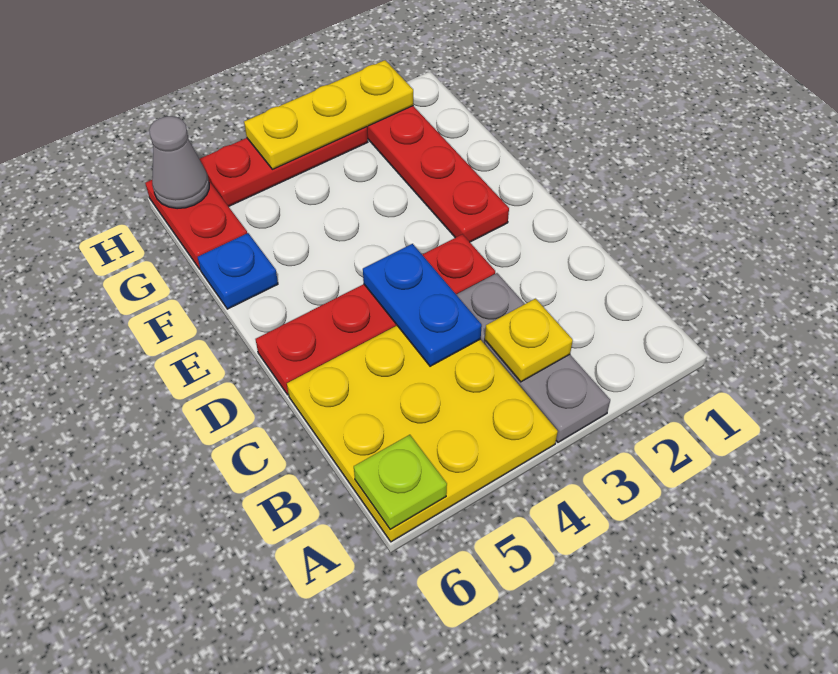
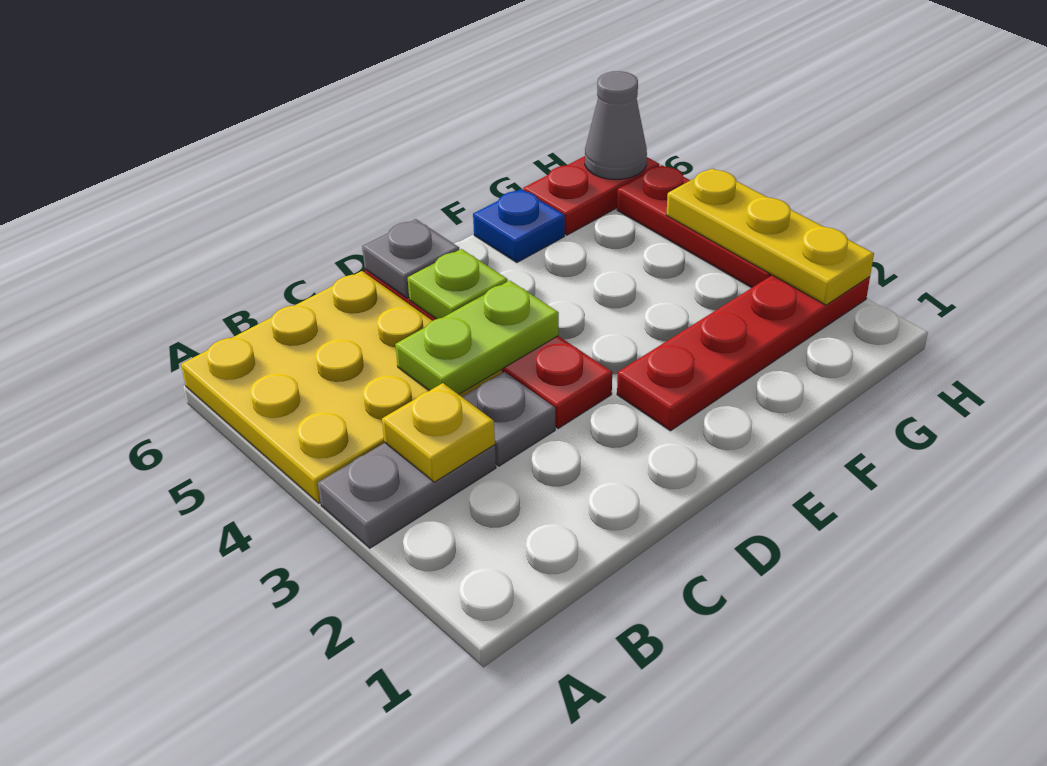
lime plate A6 level 2 -> lime plate D5 level 2
blue plate C4:D4 level 2 -> lime plate C4:D4 level 2
none -> grey plate D6 level 2

